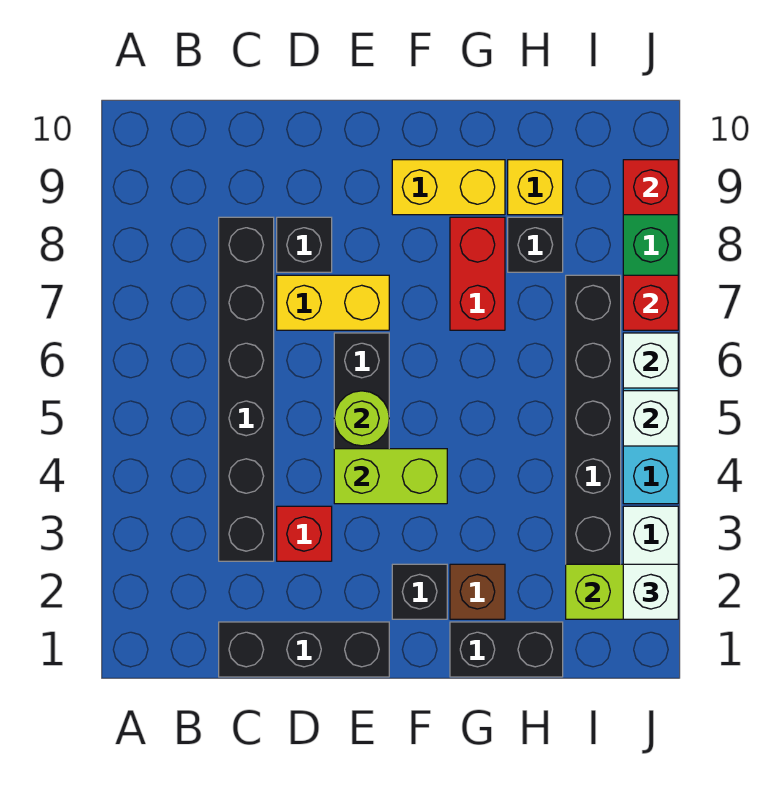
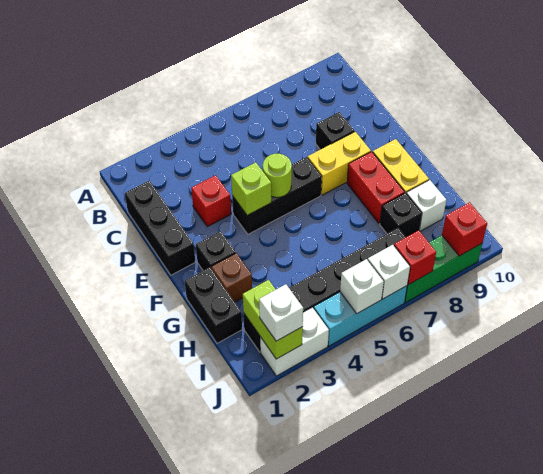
black brick C3:C8 level 1 -> none
yellow brick D7:E7 level 1 -> yellow brick E7:E8 level 1
lime brick E4:F4 level 2 -> lime brick E4 level 2
red brick G7:G8 level 1 -> red brick F8:G8 level 1
yellow brick H9 level 1 -> white brick H9 level 1

